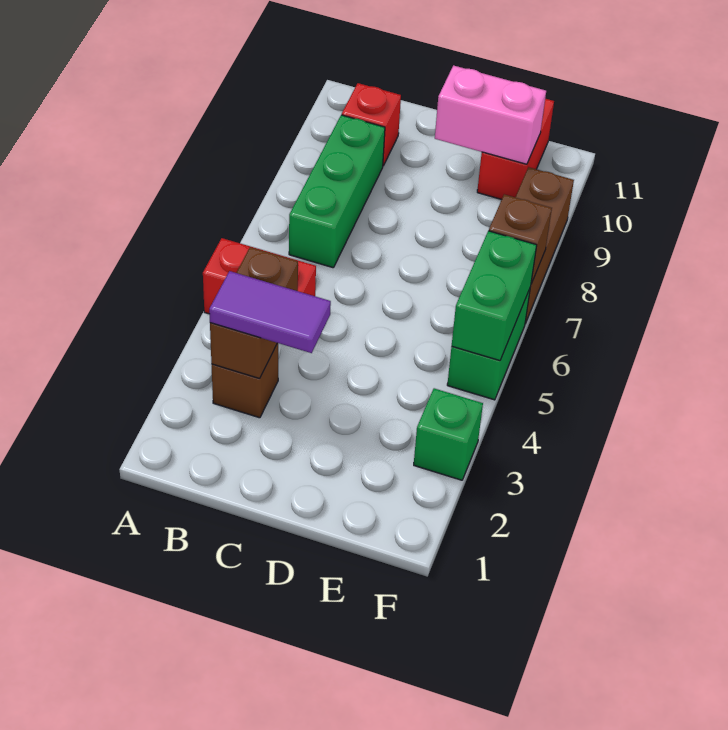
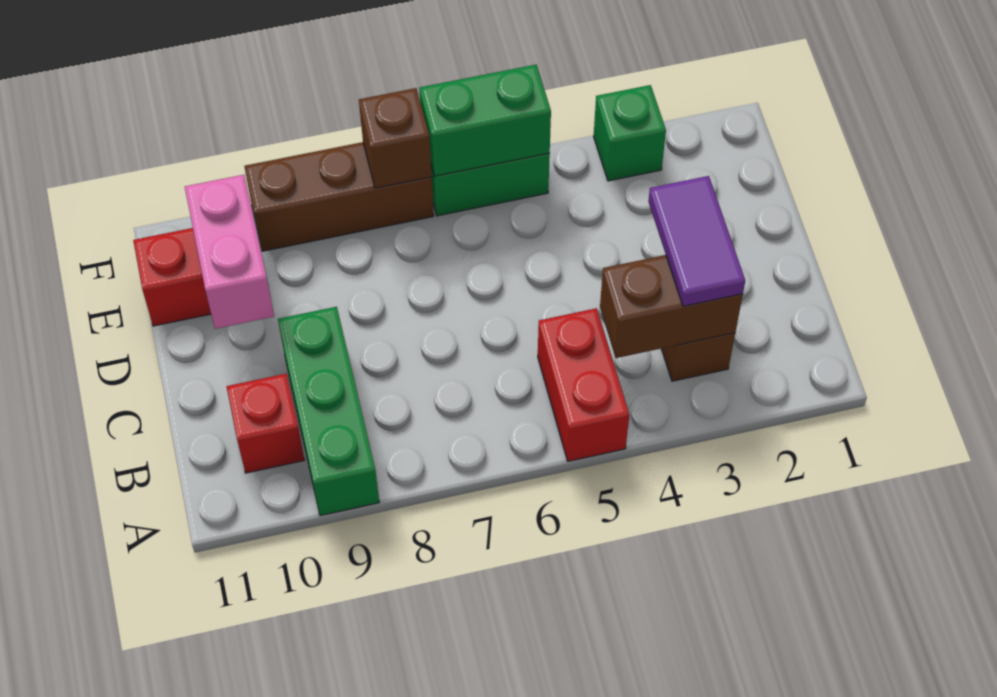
green brick B7:B9 level 1 -> green brick A9:C9 level 1

